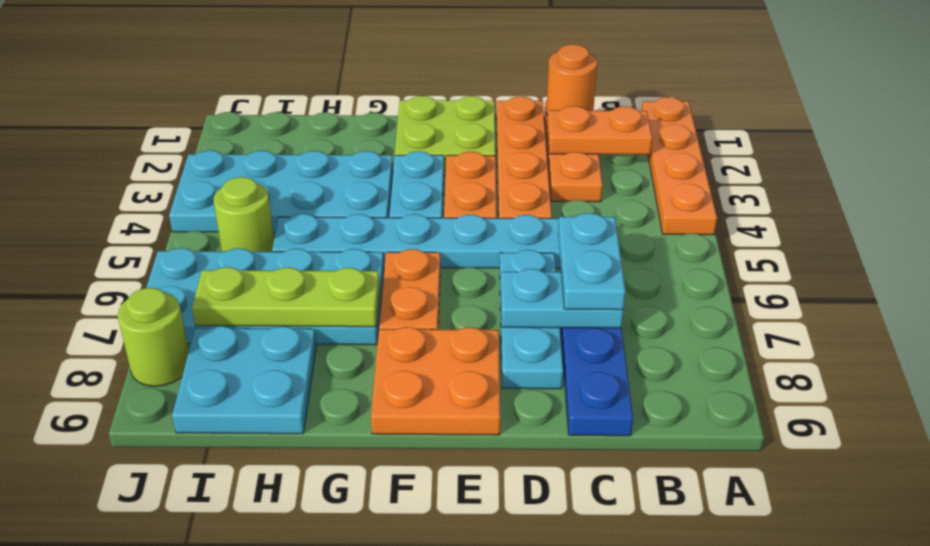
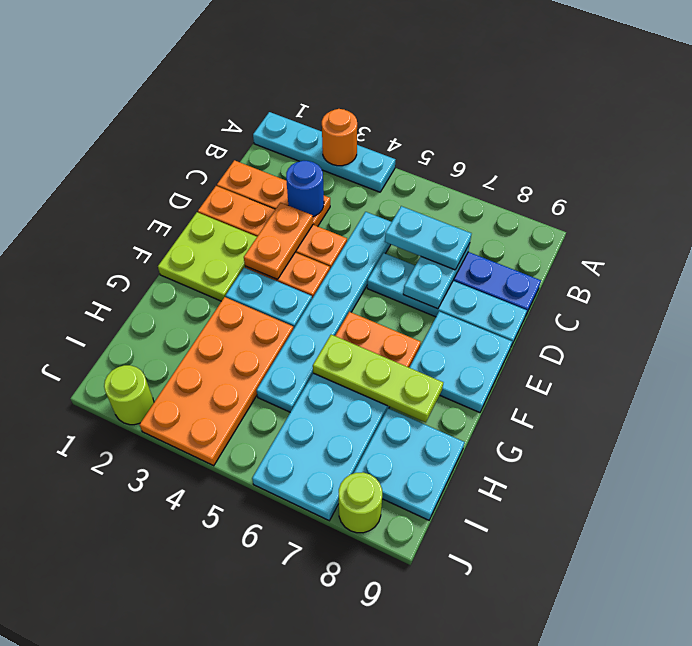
orange plate A1:A4 level 1 -> cyan plate A1:A4 level 1
orange plate B2:C2 level 2 -> orange plate D3:E3 level 2
orange round brick C1 level 2 -> orange round brick A3 level 2
none -> blue round brick C3 level 2
cyan plate D6:D8 level 1 -> cyan plate D6:D9 level 1
orange plate E8:F9 level 1 -> cyan plate E8:F9 level 1
cyan plate G3:J4 level 1 -> orange plate G3:J4 level 1
lime plate G7:I7 level 2 -> lime plate G6:G8 level 2
lime round brick I5 level 1 -> lime round brick J2 level 1

